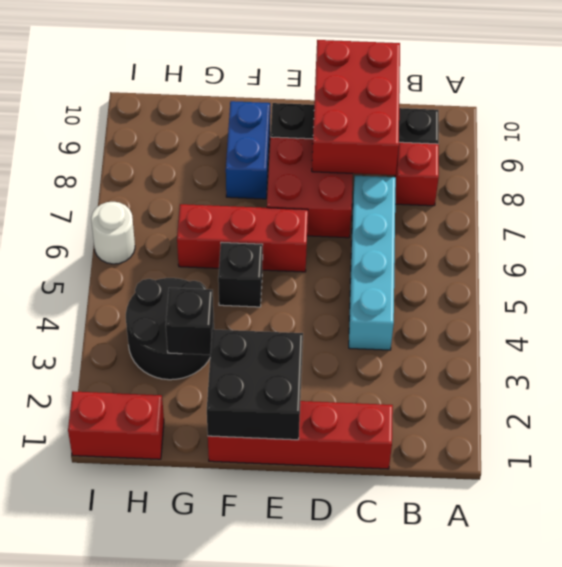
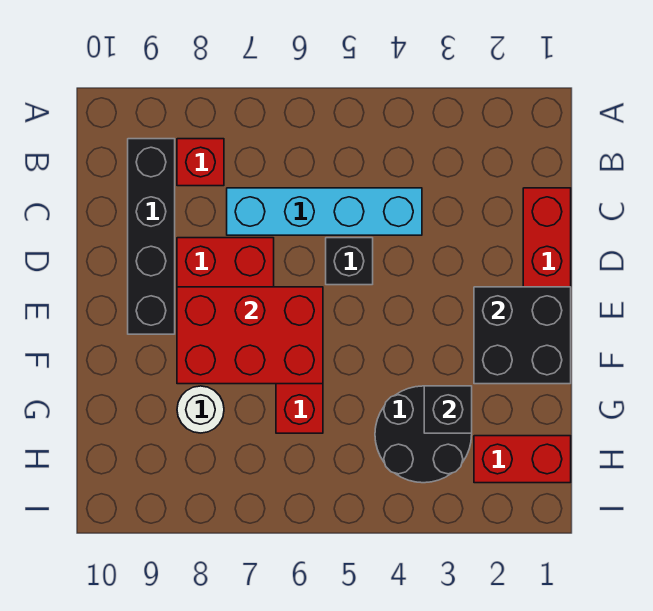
red brick C8:D10 level 2 -> red brick E6:F8 level 2
black brick F5 level 1 -> black brick D5 level 1
blue brick F8:F9 level 1 -> none
red brick H1:I1 level 1 -> red brick H1:H2 level 1
white round brick I6 level 1 -> white round brick G8 level 1

